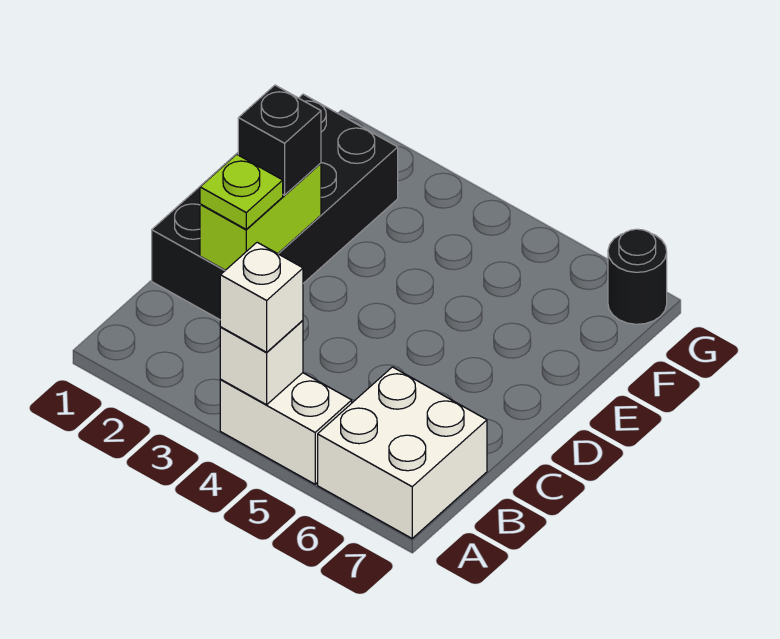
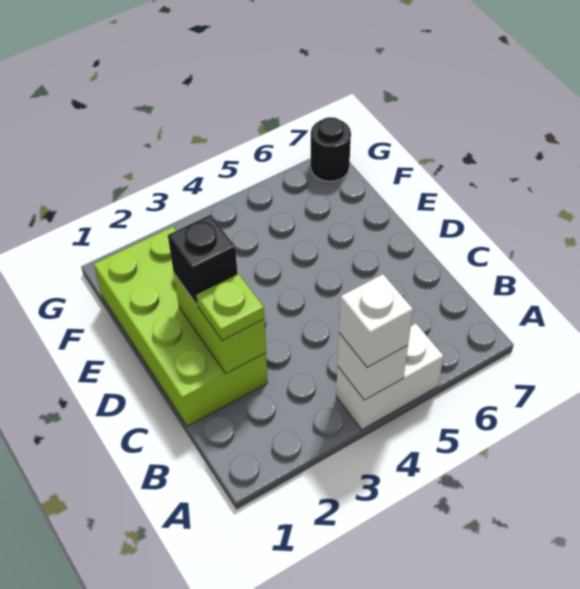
white brick A6:B7 level 1 -> none
black brick C1:F2 level 1 -> lime brick C1:F2 level 1

